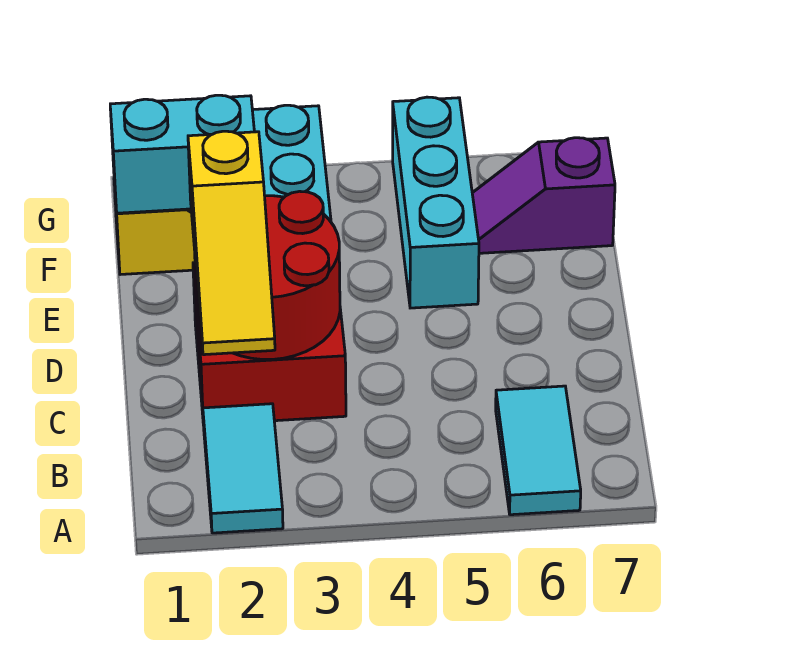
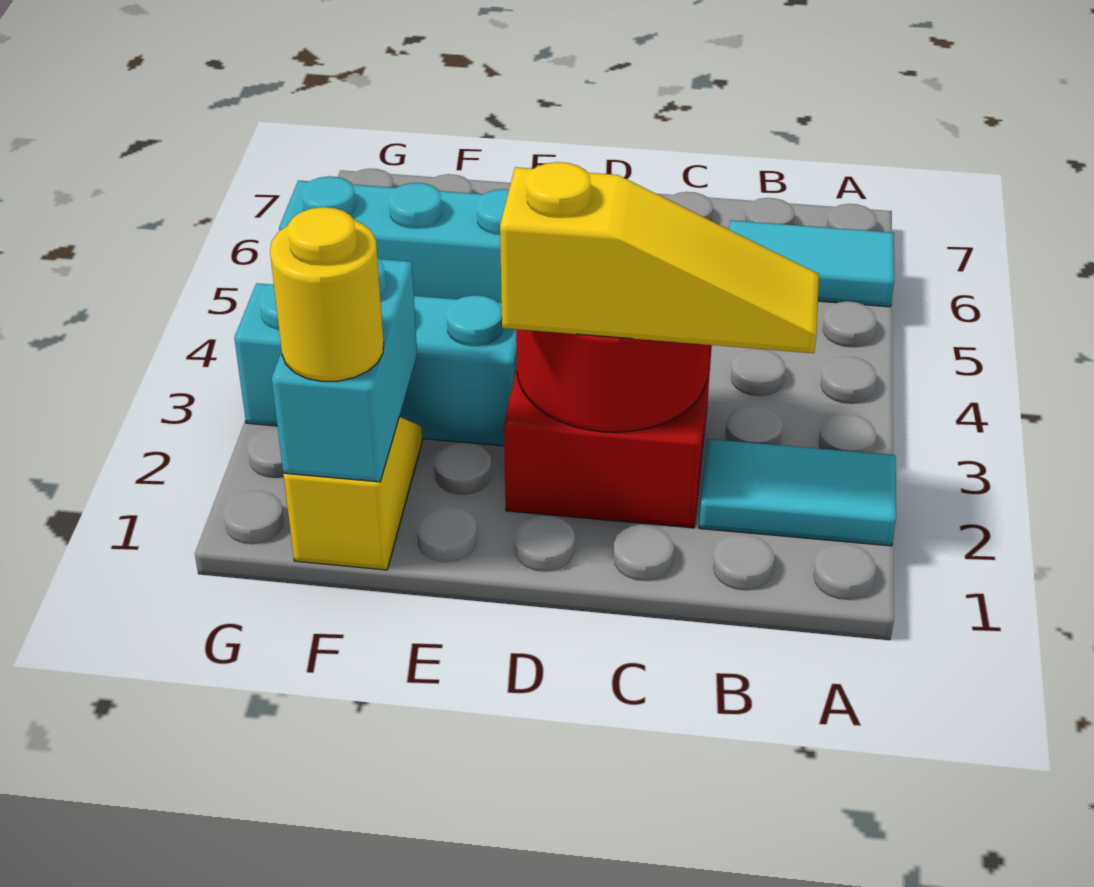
none -> yellow round brick F1 level 3
purple slope F6:F7 level 1 top 7 -> none

